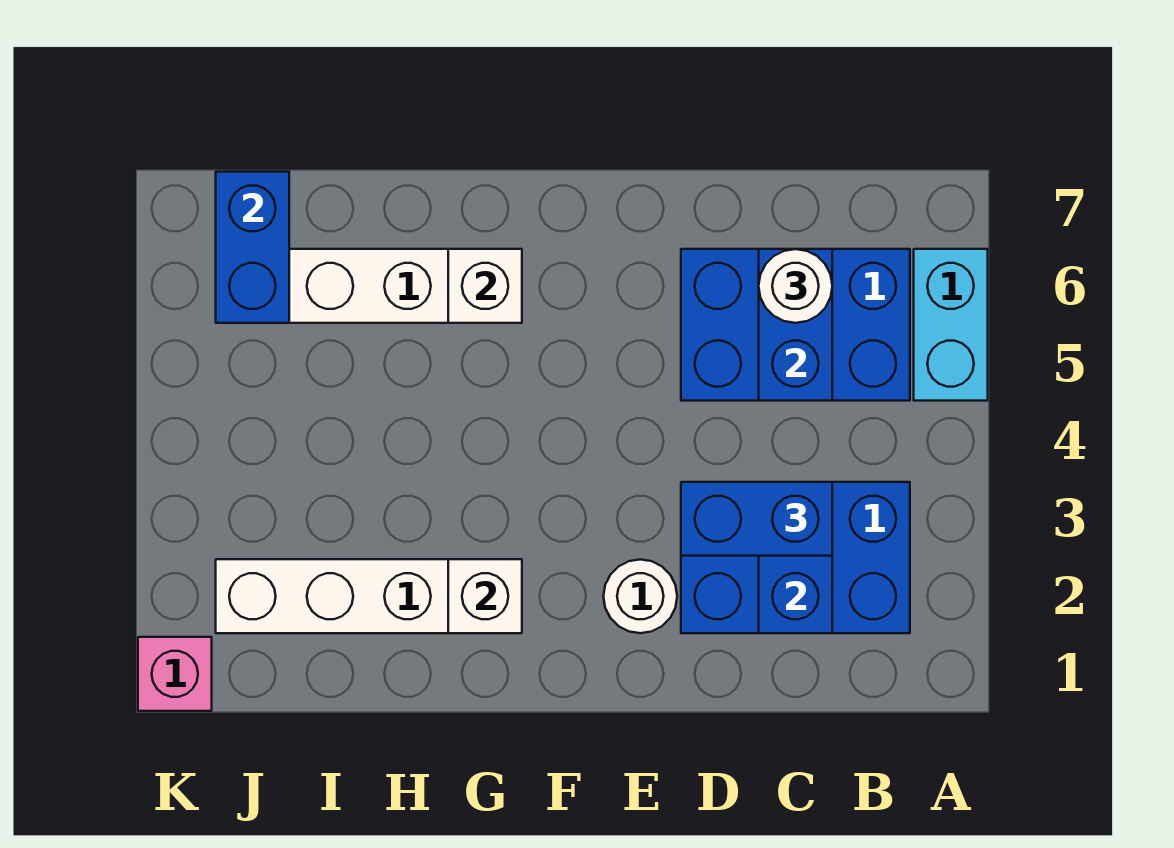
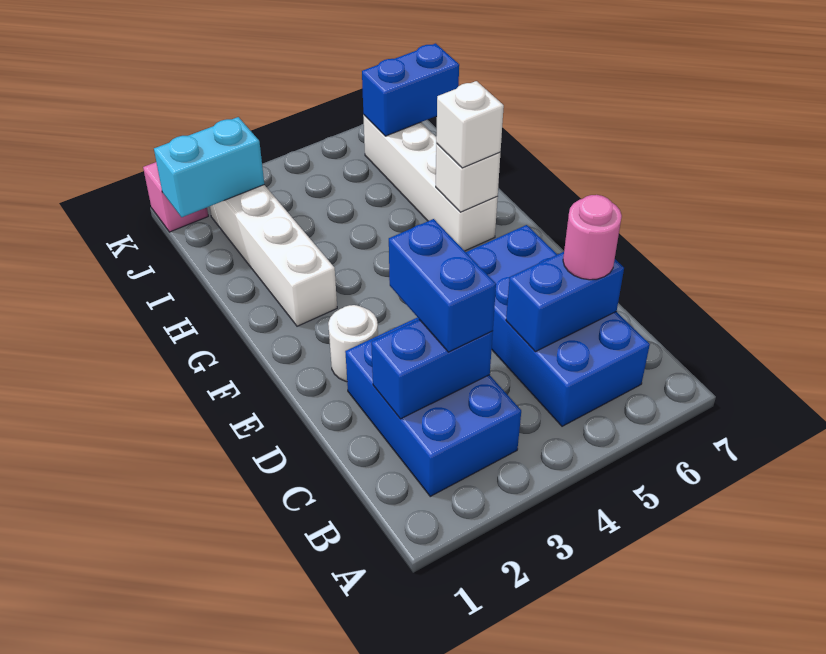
cyan brick A5:A6 level 1 -> cyan brick J1:J2 level 2
blue brick B5:D6 level 1 -> blue brick B5:E6 level 1
white round brick C6 level 3 -> pink round brick C6 level 3
white brick G2 level 2 -> white brick G6 level 3

